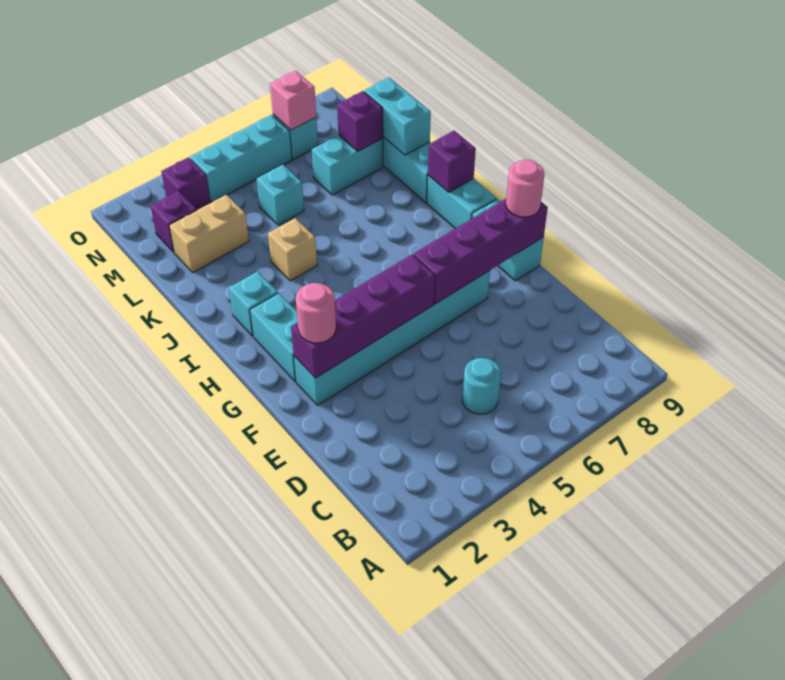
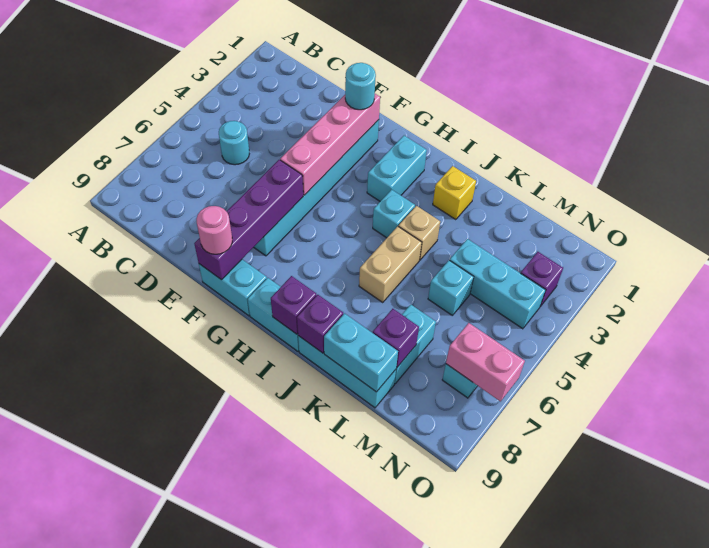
purple brick F2:F5 level 2 -> pink brick F2:F5 level 2
pink round brick F2 level 3 -> cyan round brick F2 level 3
cyan brick G2:H2 level 1 -> cyan brick H2:H3 level 1
cyan brick I2 level 1 -> cyan brick I4 level 1
none -> yellow brick J2 level 1
tan brick L2:L3 level 1 -> tan brick J5:J6 level 1
purple brick M2 level 1 -> purple brick J9 level 2
cyan brick N4:N6 level 1 -> cyan brick L4:N4 level 1
pink brick N7 level 2 -> pink brick N7:O7 level 2

